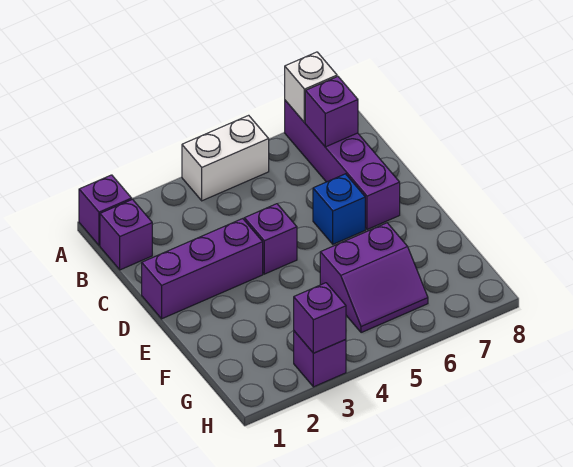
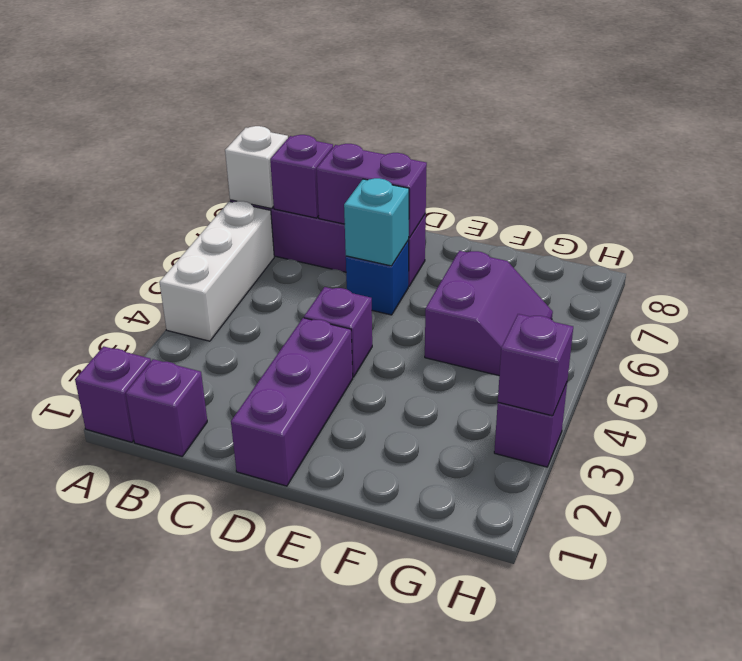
white brick A4:A5 level 1 -> white brick A4:A6 level 1
none -> purple brick C7:D7 level 2
none -> cyan brick D6 level 2

